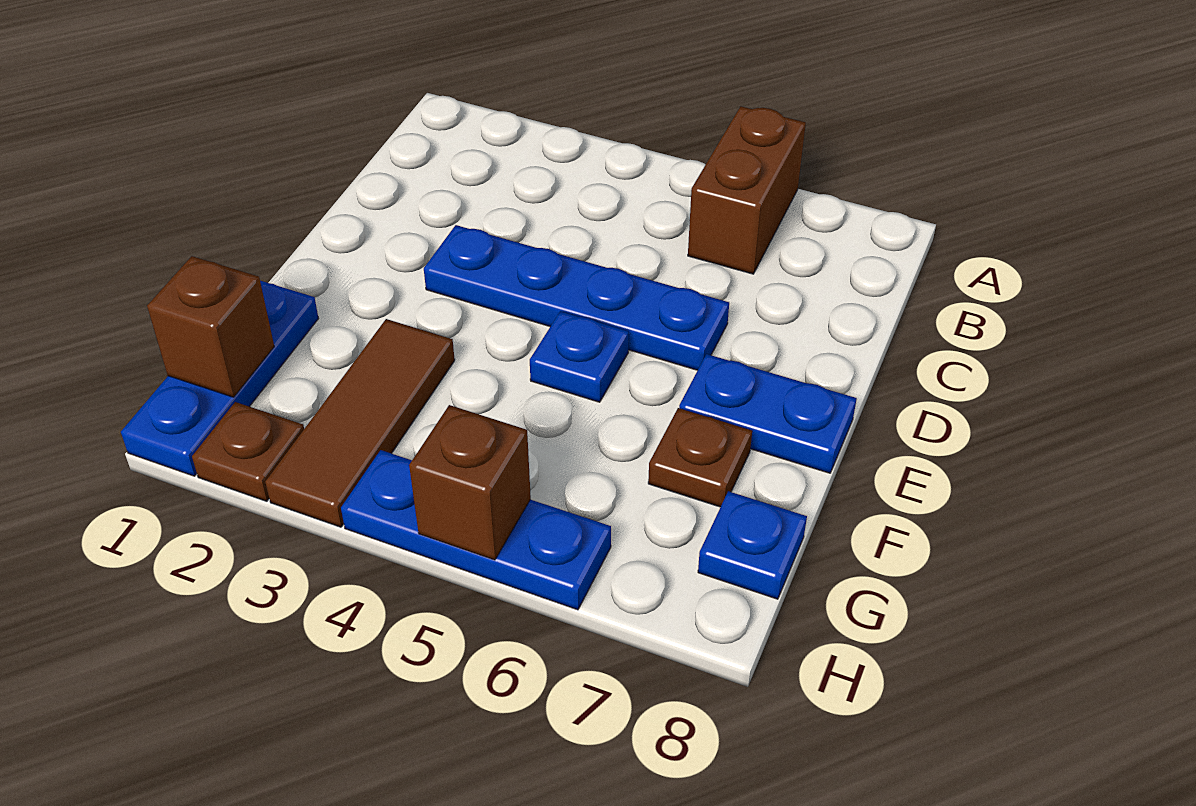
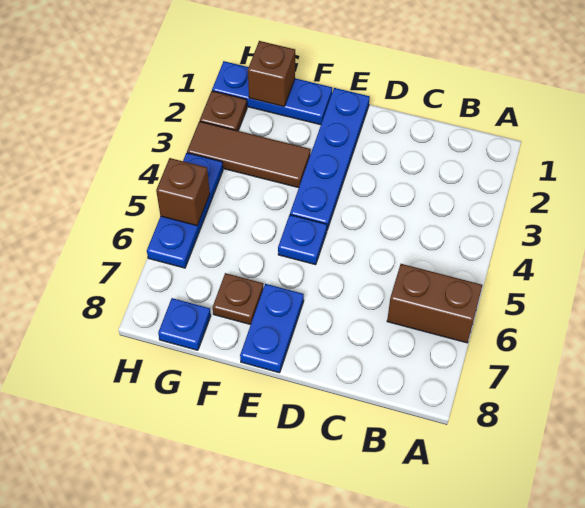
blue plate D3:D6 level 1 -> blue plate E1:E4 level 1

